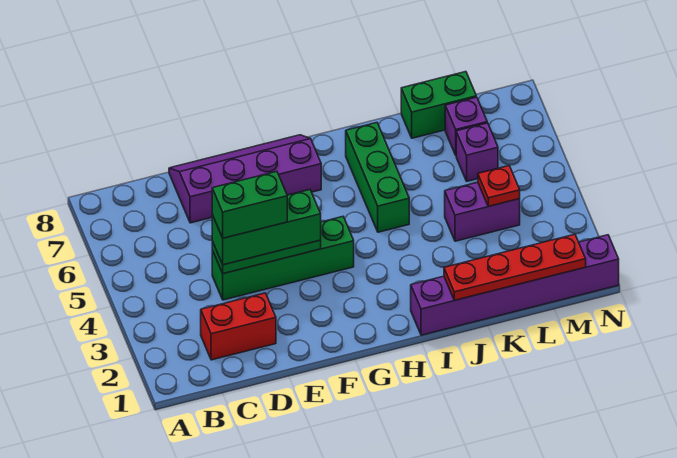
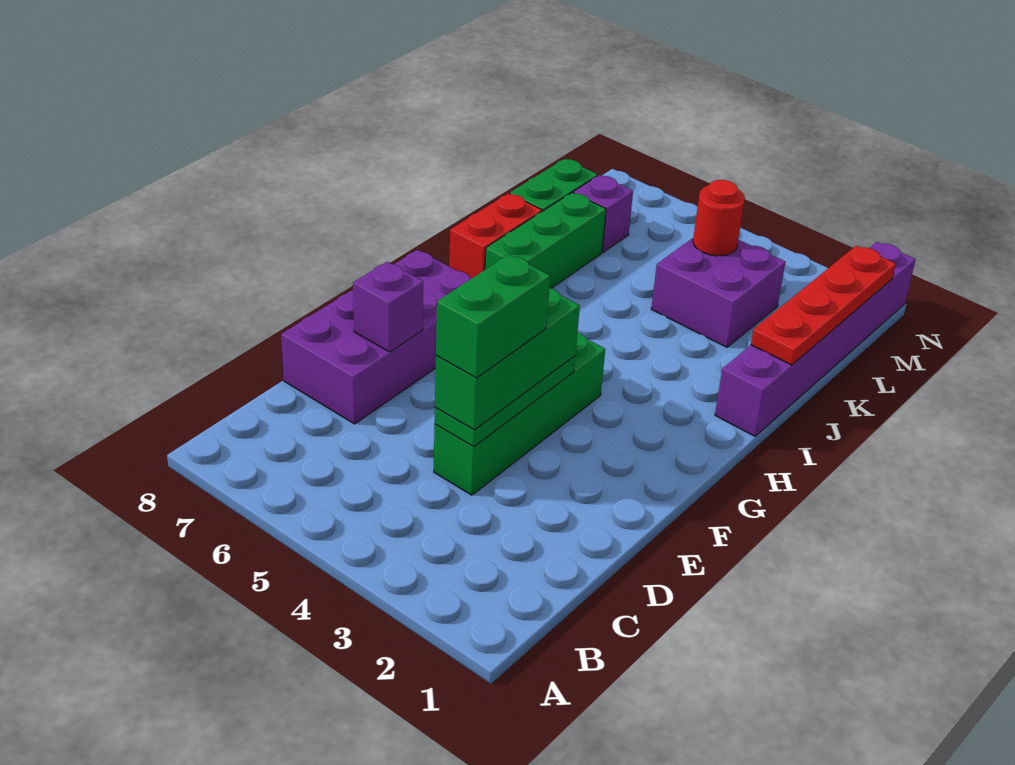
red brick C2:D2 level 1 -> red brick I8:J8 level 1
purple slope D7:G8 level 1 top 7 -> purple brick D7:G8 level 1
green brick I5:I7 level 1 -> green brick I7:K7 level 1
purple brick K4:L4 level 1 -> purple brick K3:L4 level 1
red plate L4 level 2 -> red round brick L4 level 2
purple brick L6 level 1 -> purple brick E7 level 2

